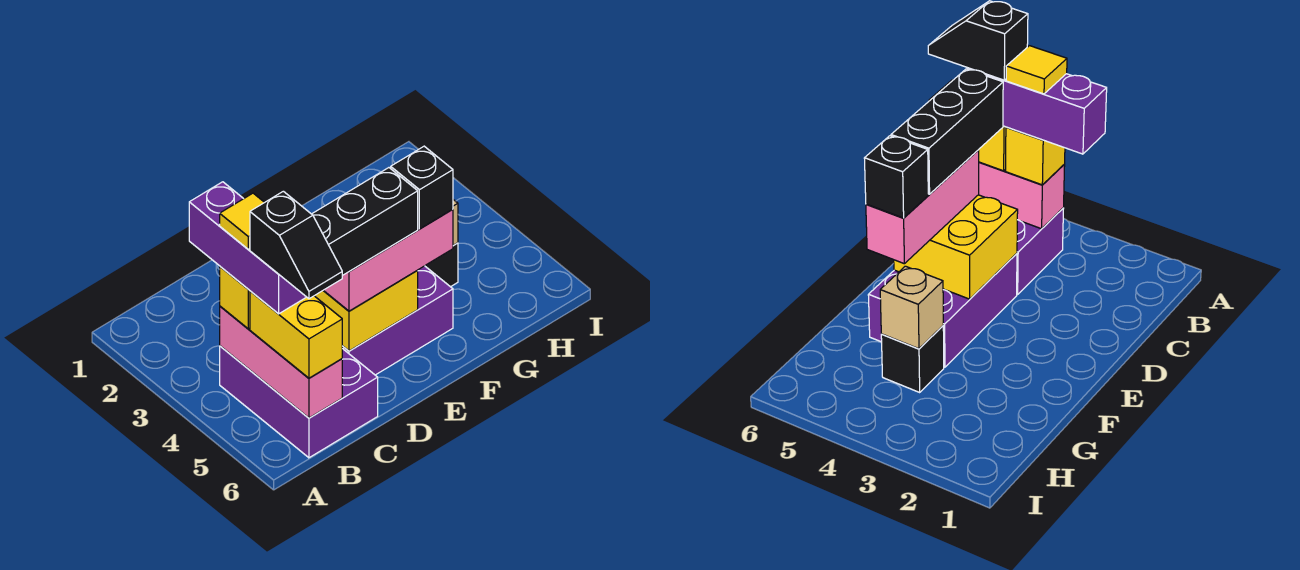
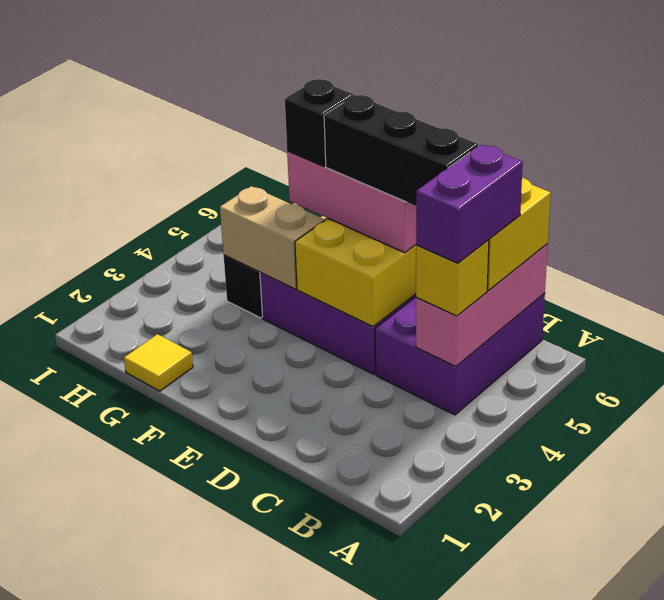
purple brick B3:B5 level 4 -> purple brick B4:B5 level 4
yellow tile B4 level 5 -> yellow tile G1 level 1
black slope B5:B6 level 5 top 5 -> none
tan brick G4 level 2 -> tan brick F4:G4 level 2

